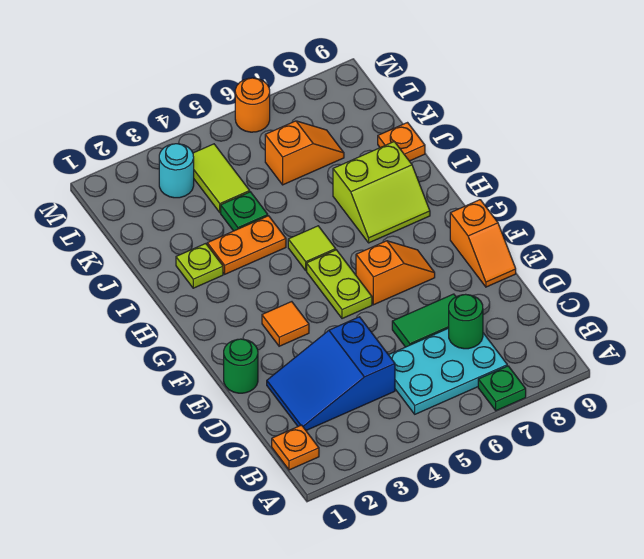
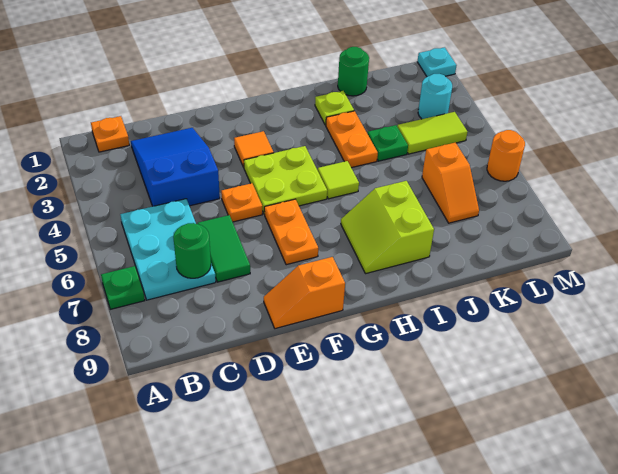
green round brick E1 level 1 -> green round brick J1 level 1
lime plate F5:G5 level 1 -> lime plate F4:G5 level 1
orange slope F6:F7 level 1 top 6 -> orange plate F6:F7 level 1
orange plate J9 level 1 -> orange plate E5 level 1
none -> cyan plate M1 level 1

